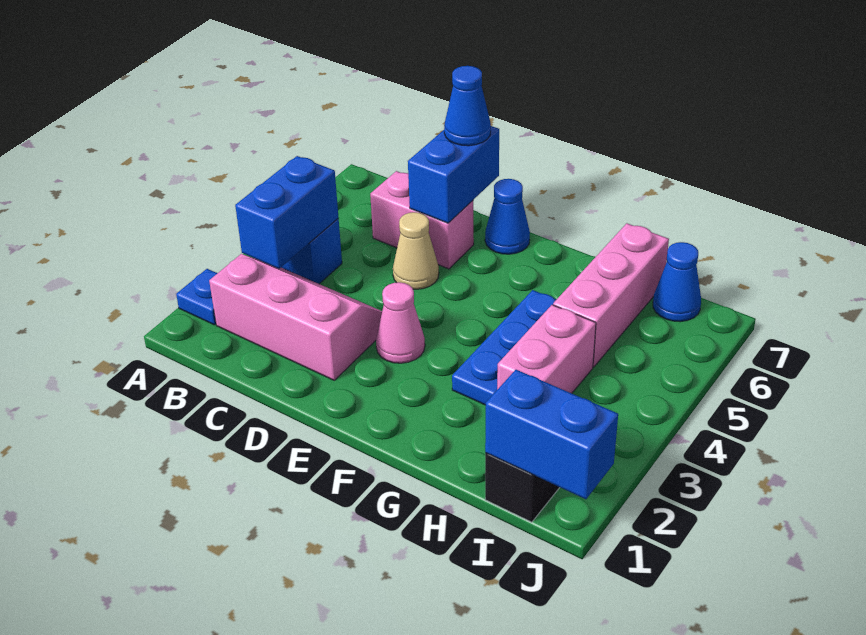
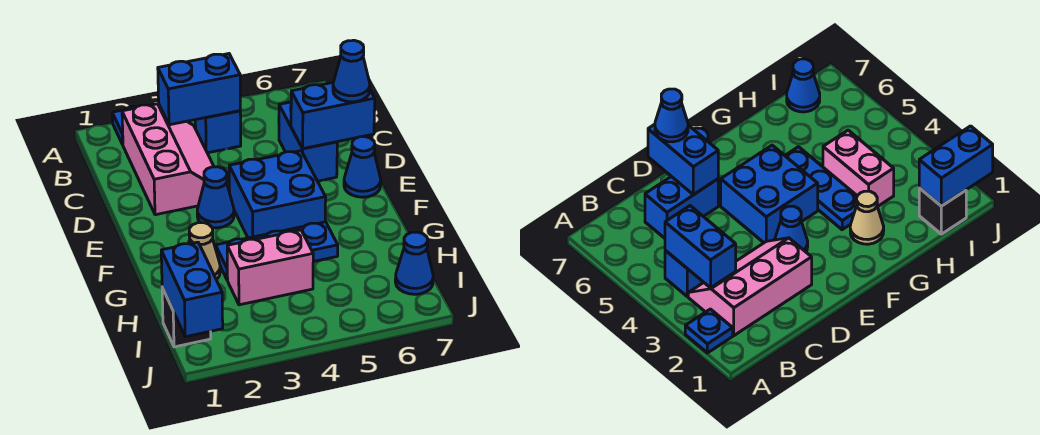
pink brick C6:D6 level 1 -> blue brick C6:D6 level 1
tan cone D5 level 1 -> tan cone G2 level 1
pink cone E3 level 1 -> blue cone E3 level 1
none -> blue brick E4:F5 level 1
pink brick H5:H7 level 1 -> none

